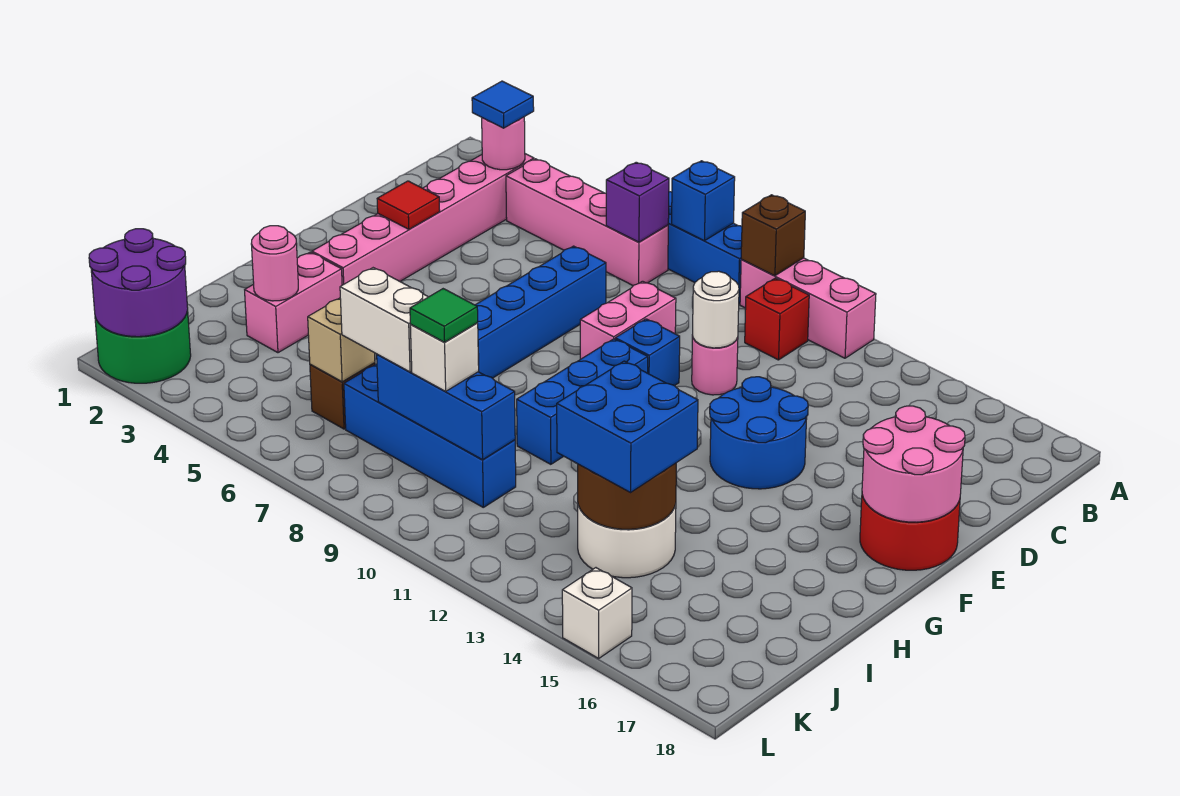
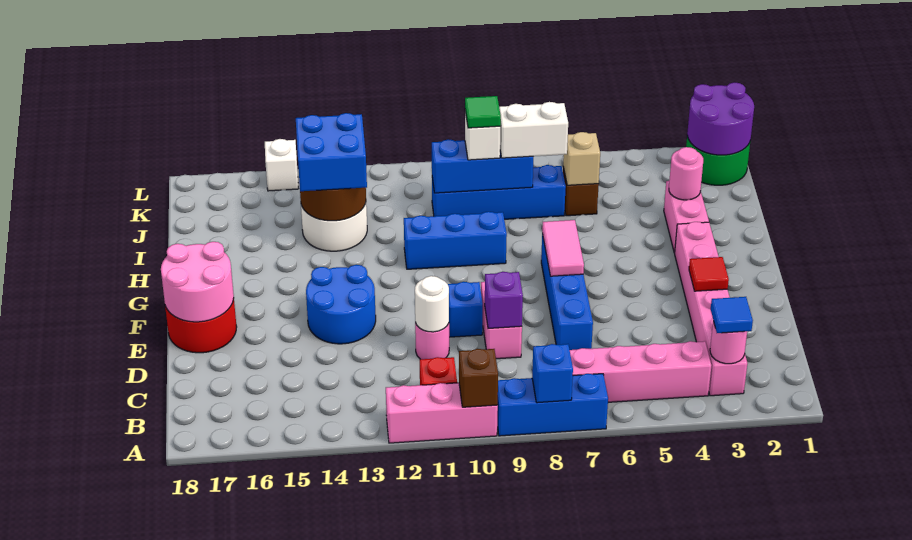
purple brick B7 level 2 -> purple brick D9 level 2
none -> pink tile F7:G7 level 2
blue brick F10:H10 level 1 -> blue brick H9:H11 level 1

